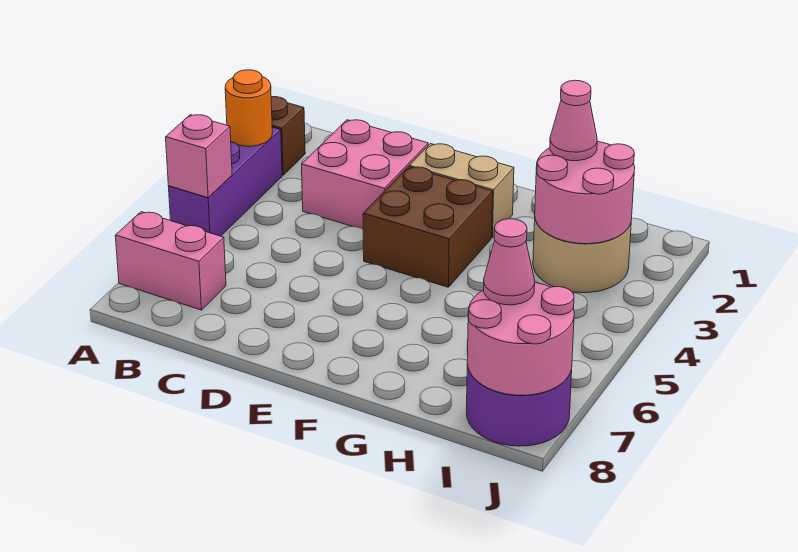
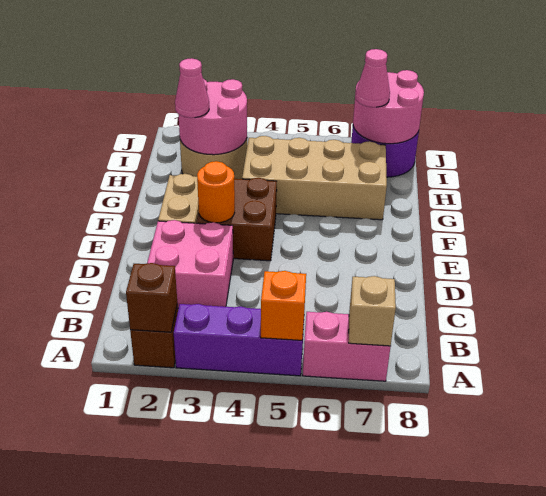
none -> brown brick A2 level 2
orange round brick A3 level 2 -> orange round brick E3 level 2
pink brick A5 level 2 -> orange brick A5 level 2
pink brick A7:B7 level 1 -> pink brick A6:A7 level 1
none -> tan brick A7 level 2
none -> tan brick G4:H7 level 1

